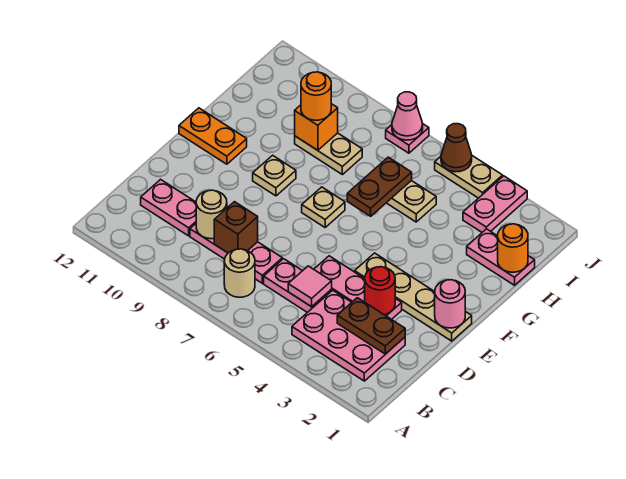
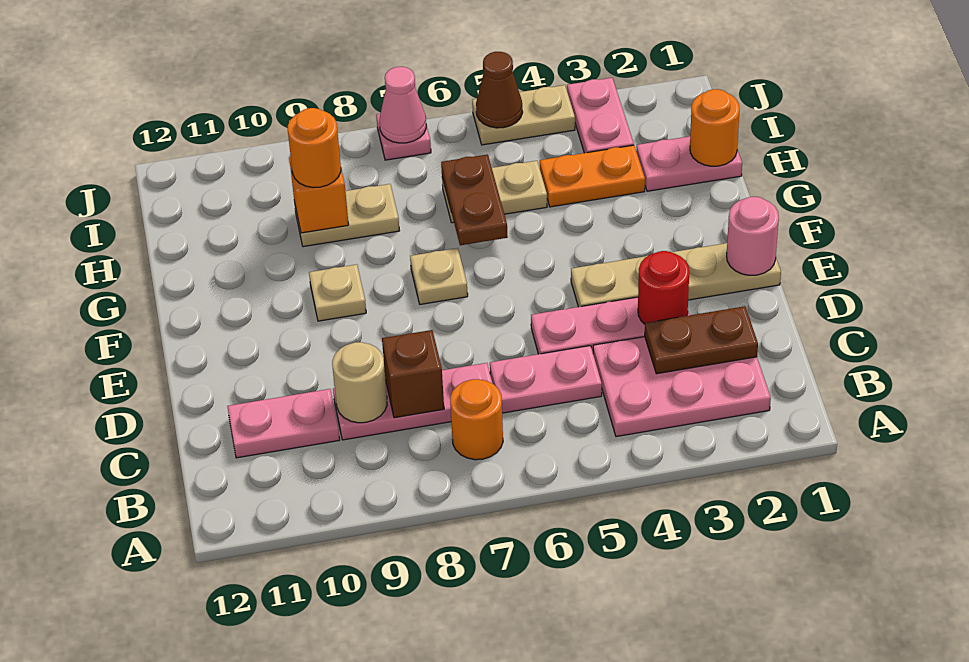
tan round brick B7 level 1 -> orange round brick B7 level 1
pink tile C5 level 2 -> none
orange plate F11:F12 level 1 -> orange plate H3:H4 level 1

